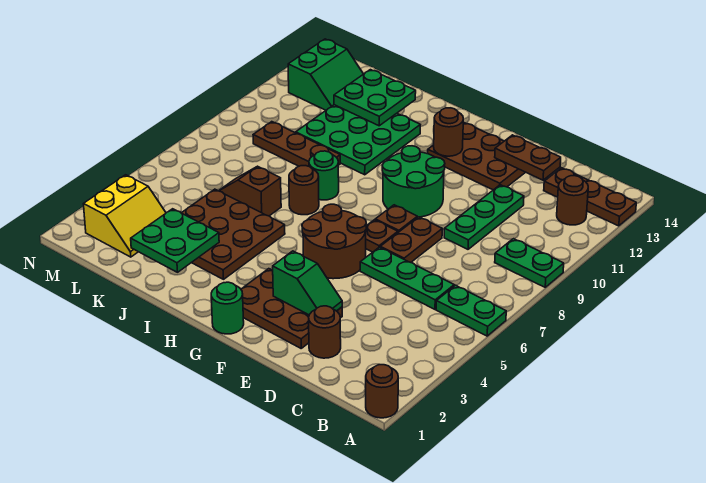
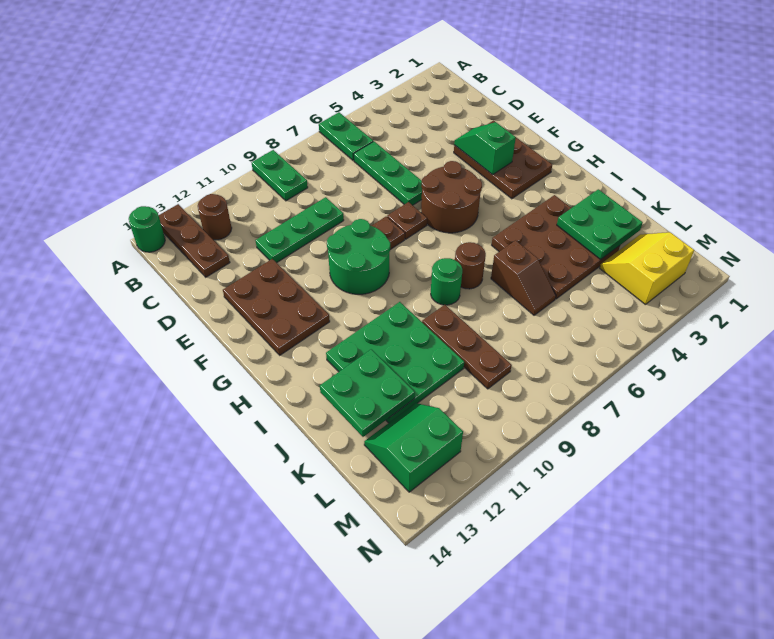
brown round brick A1 level 1 -> none
brown round brick D2 level 1 -> none
brown plate D13:E13 level 2 -> none
brown plate E7:E8 level 1 -> none
green round brick G1 level 1 -> green round brick A14 level 1
brown round brick G12 level 2 -> none

